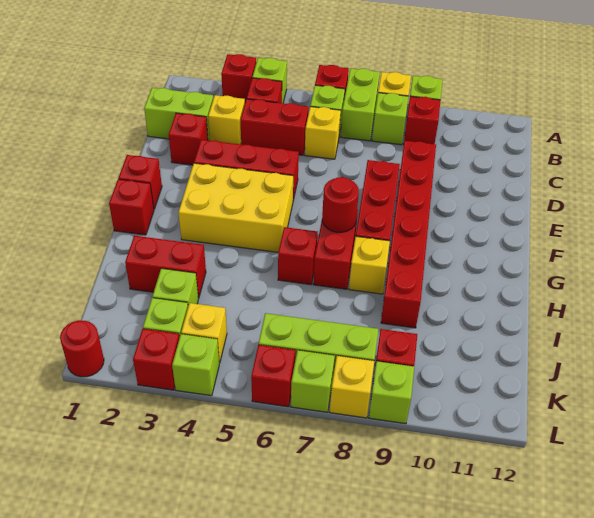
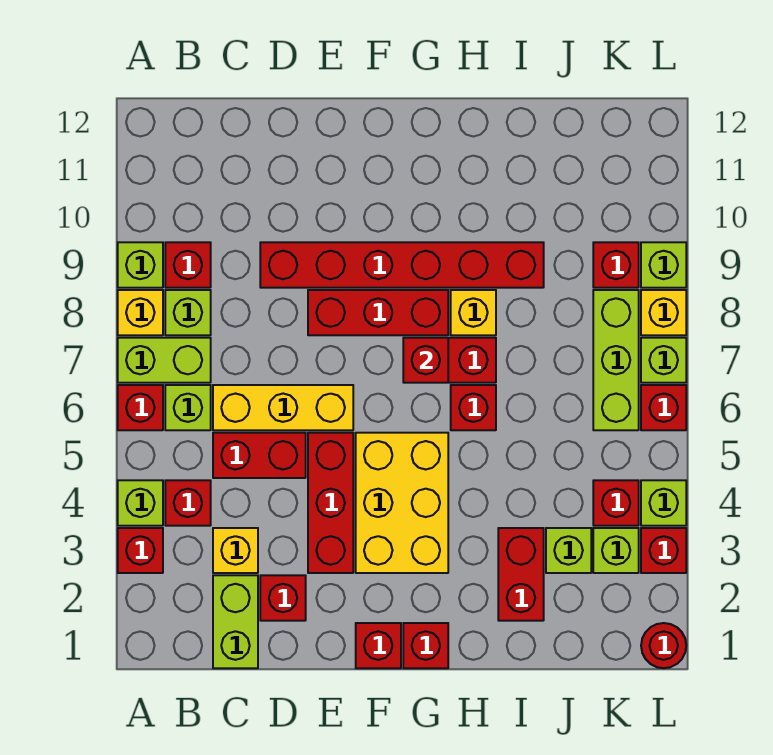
red brick C4:C5 level 1 -> red brick C5:D5 level 1
yellow brick C6 level 1 -> yellow brick C6:E6 level 1
red round brick G7 level 2 -> red brick G7 level 2
yellow brick K4 level 1 -> red brick K4 level 1

